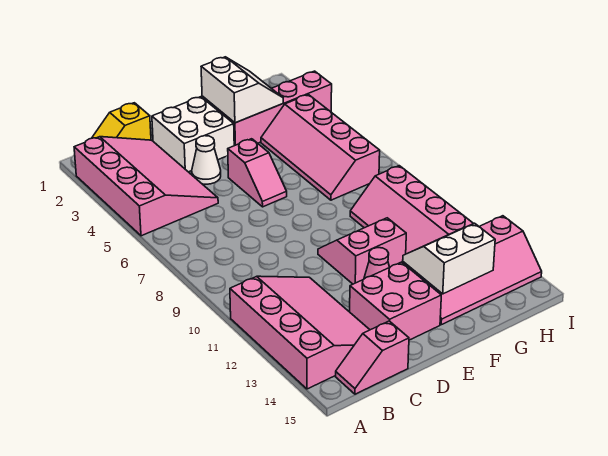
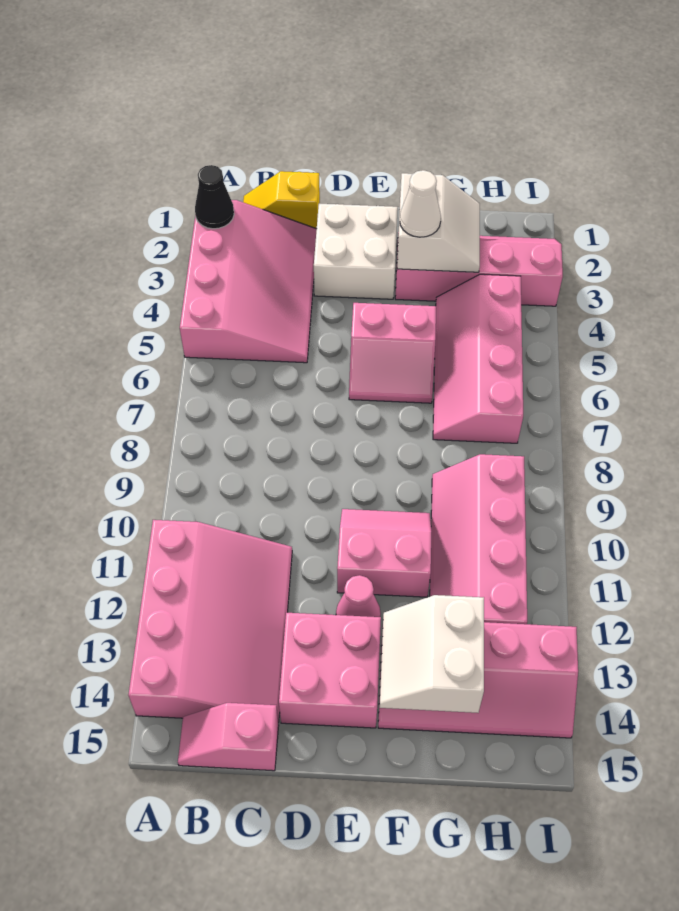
none -> black cone A2 level 2
white cone D4 level 1 -> white cone F3 level 3
pink slope E5:E6 level 1 top 5 -> pink slope E5:F6 level 1 top 5
white slope F13:G14 level 2 top 14 -> white slope F13:G14 level 2 top G

